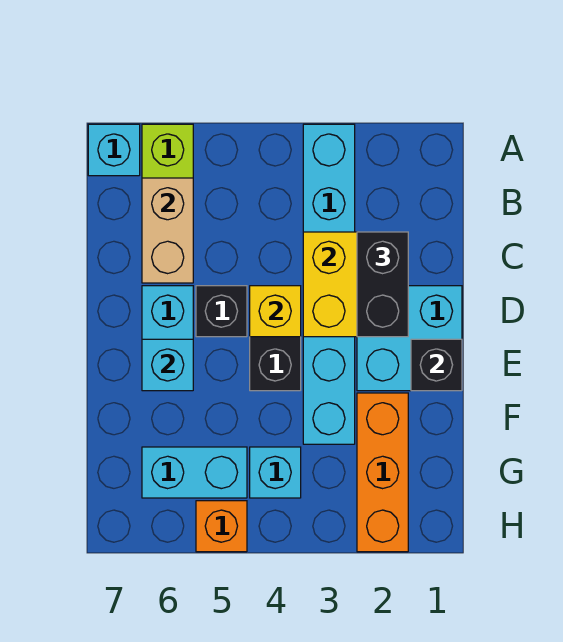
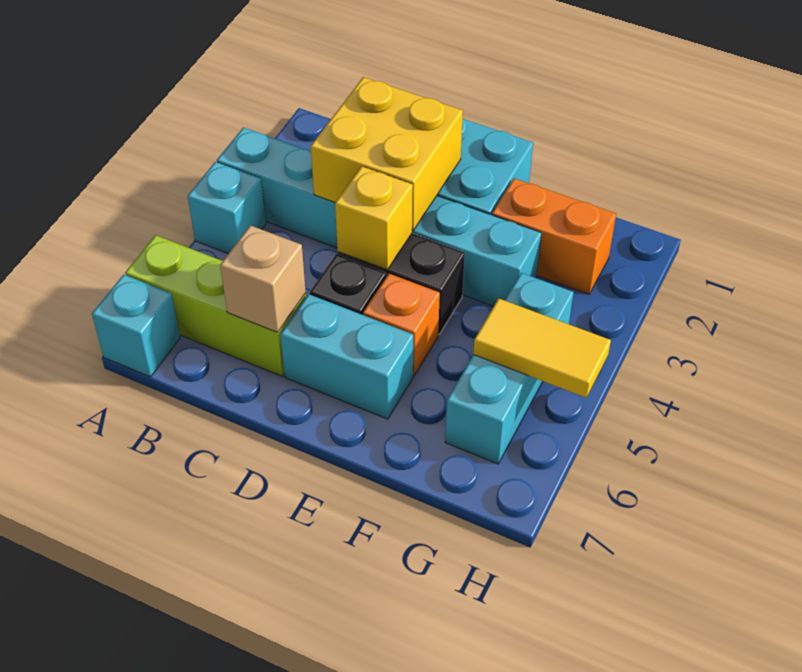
tan brick B6:C6 level 2 -> tan brick C6 level 2
black brick C2:D2 level 3 -> none
black brick E1 level 2 -> none
cyan brick E6 level 2 -> cyan brick A4 level 1
orange brick F2:H2 level 1 -> orange brick F2:G2 level 1
none -> yellow tile G5:H5 level 2
orange brick H5 level 1 -> orange brick E5 level 1

